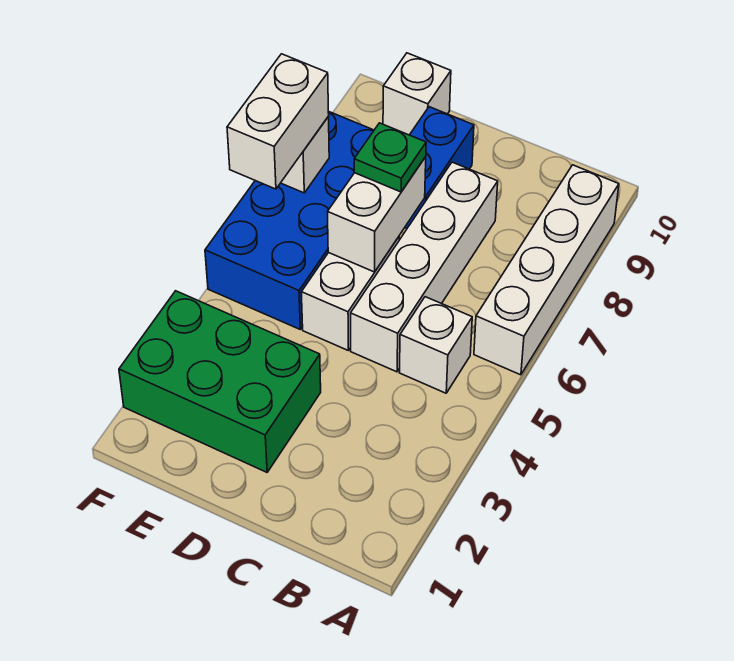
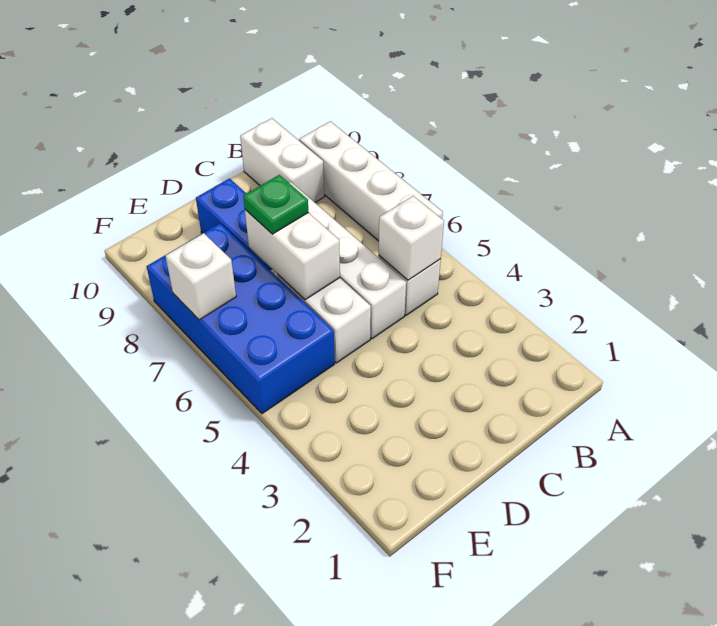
green brick D2:F3 level 1 -> none
white brick E10 level 1 -> white brick B5 level 2
white brick F6:F7 level 3 -> white brick B9:B10 level 1

